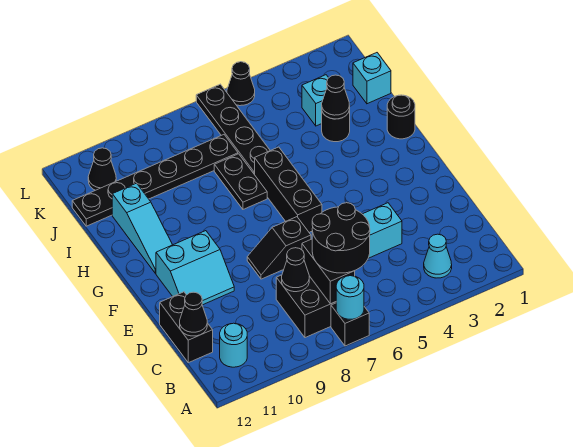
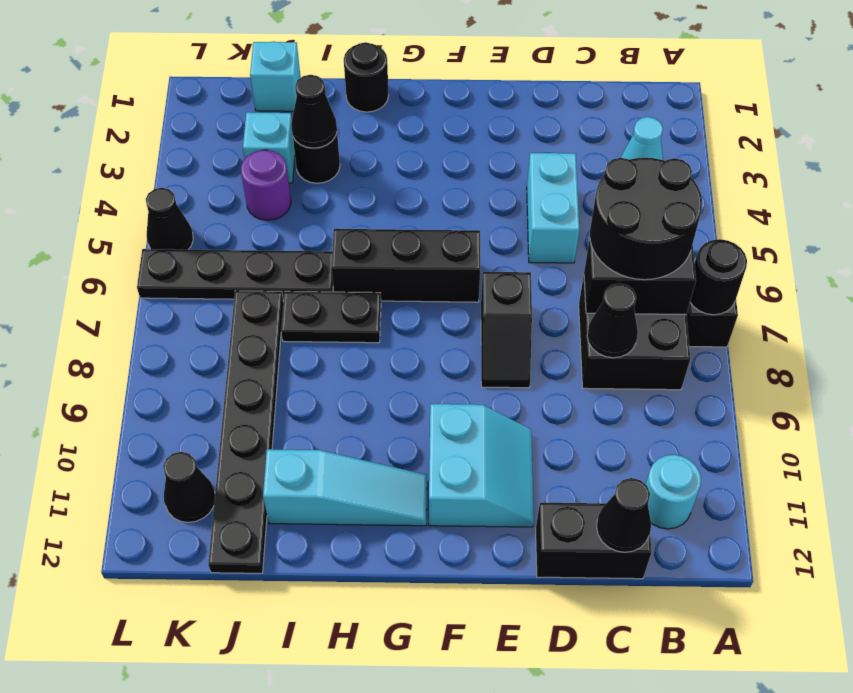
cyan round brick A7 level 2 -> black round brick A7 level 2
none -> purple round brick J4 level 1

